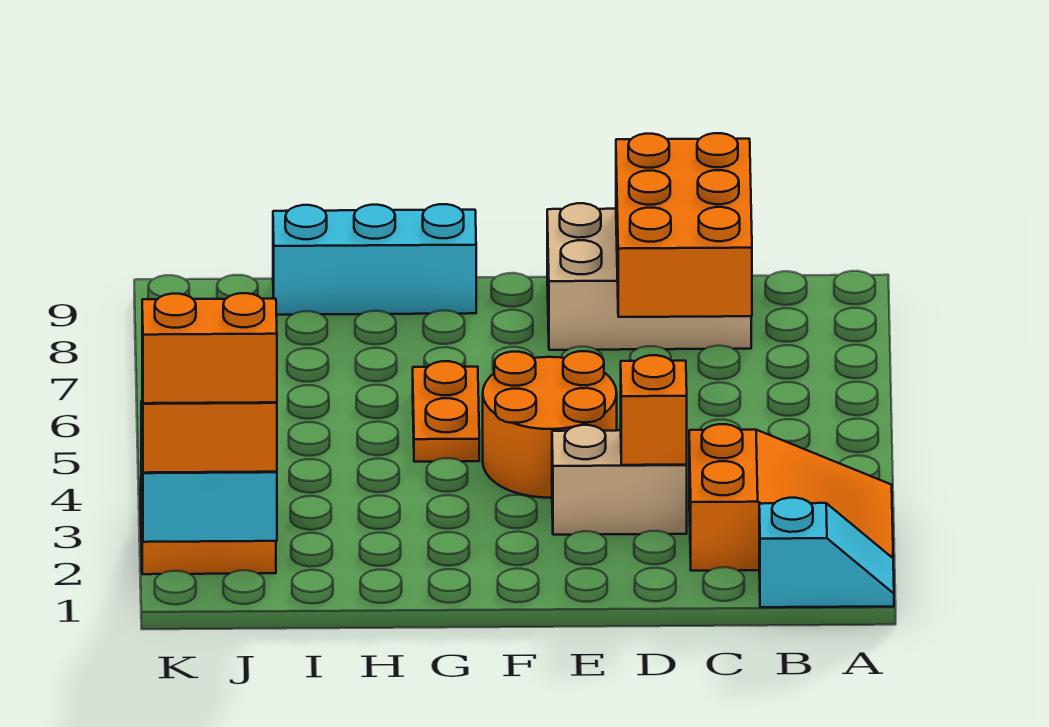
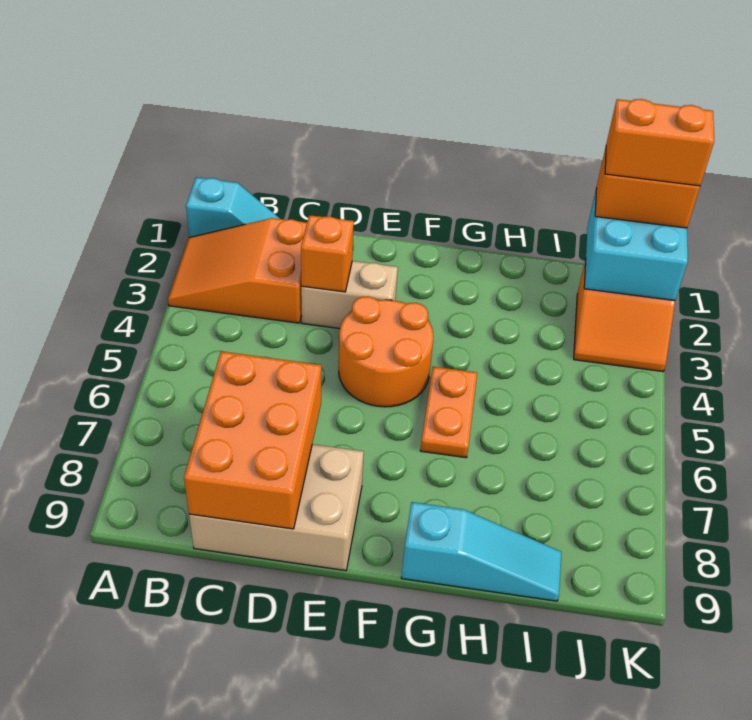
cyan slope A1:B1 level 1 top B -> cyan slope A1:B1 level 1 top A
cyan brick G9:I9 level 1 -> cyan slope G9:I9 level 1 top G

